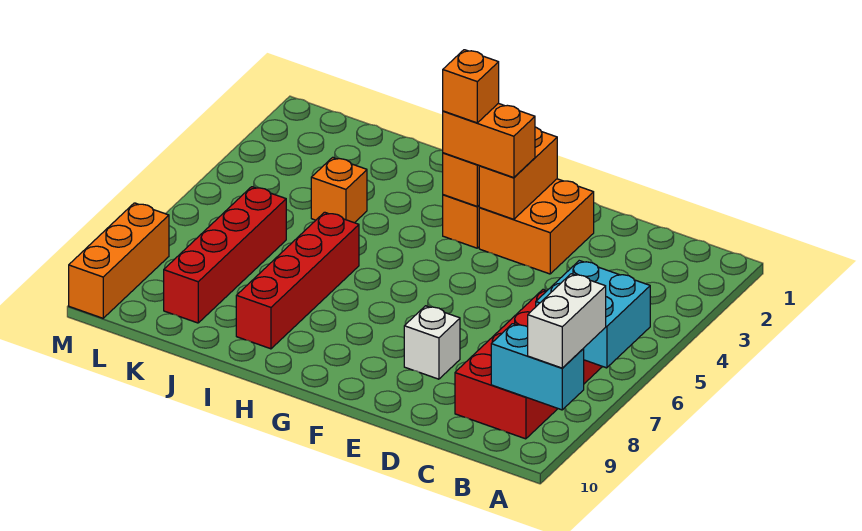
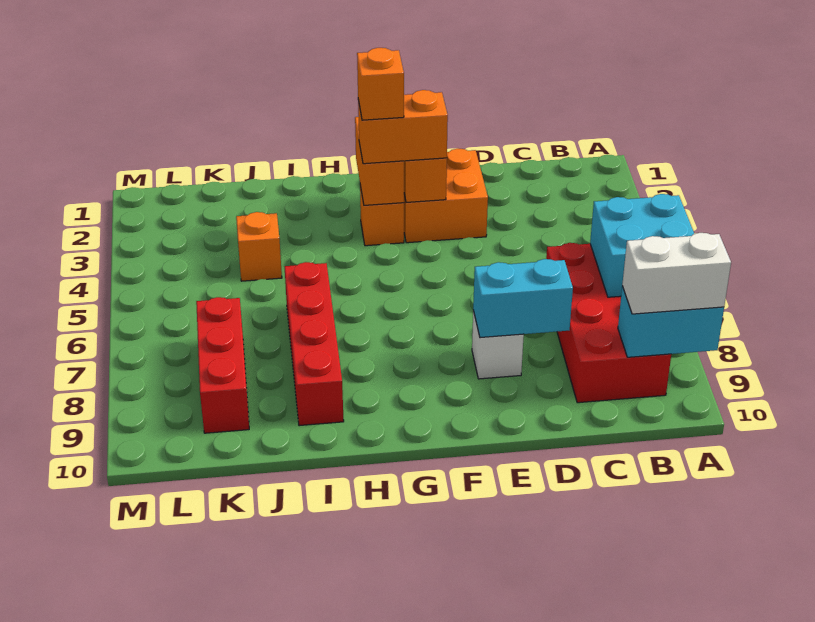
white brick A8:A9 level 3 -> white brick A9:B9 level 3
none -> cyan brick D8:E8 level 2
red brick K6:K9 level 1 -> red brick K7:K9 level 1
orange brick M8:M10 level 1 -> none

